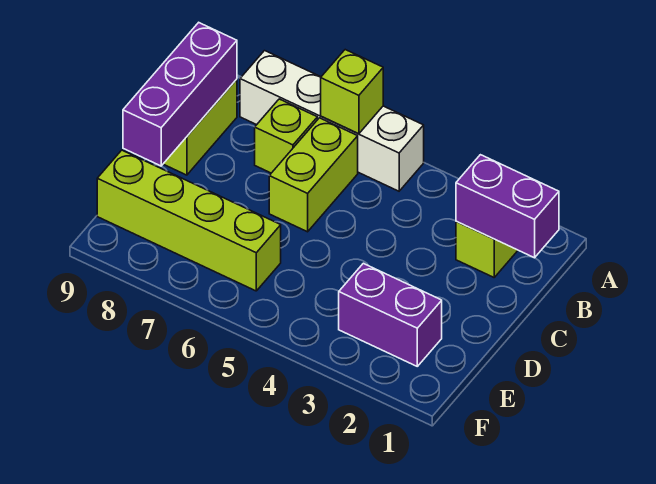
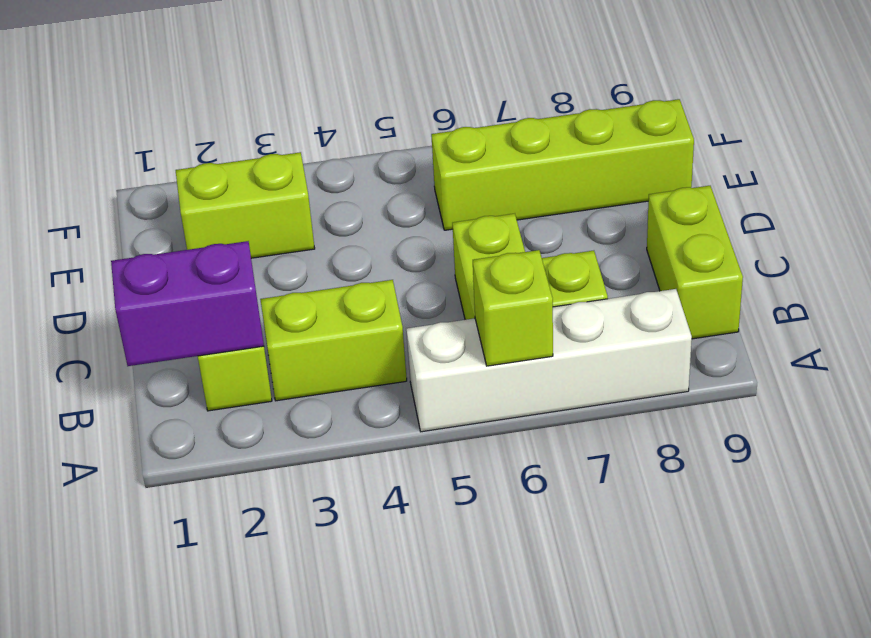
none -> lime brick B3:B4 level 1
purple brick B9:D9 level 2 -> none
purple brick E2:E3 level 1 -> lime brick E2:E3 level 1

